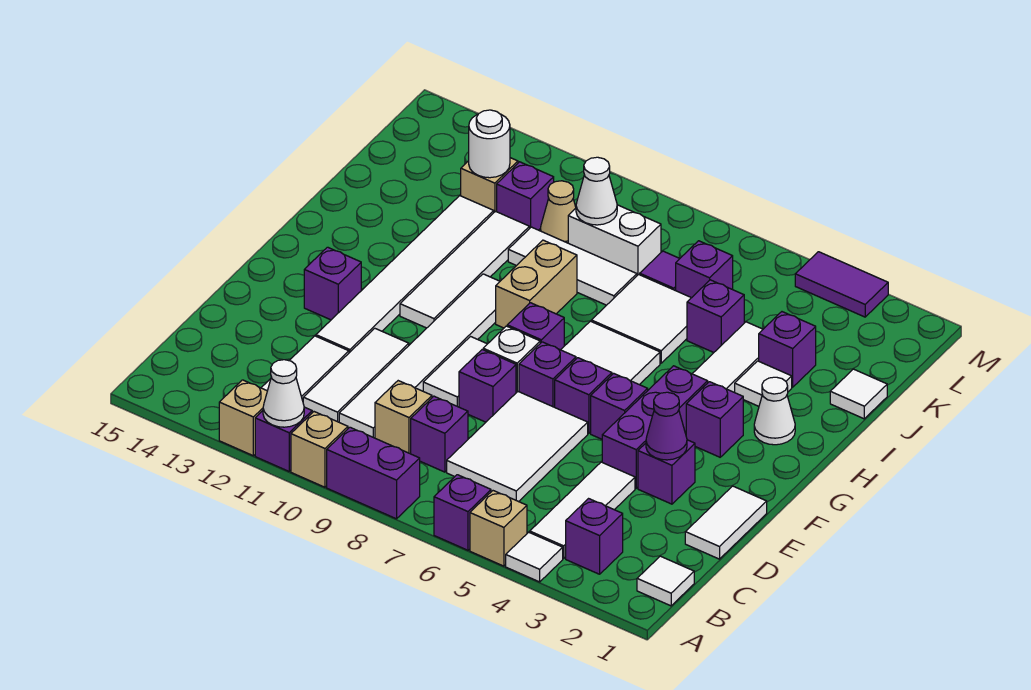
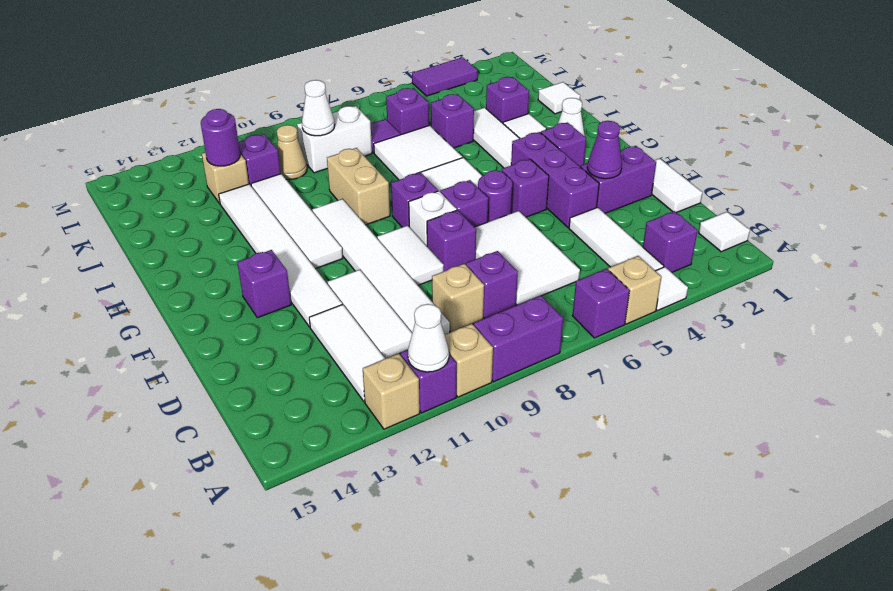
purple brick E3 level 1 -> purple brick E2:E3 level 1
purple brick F6 level 1 -> purple round brick F6 level 1
white tile J8:J10 level 1 -> none
white round brick K12 level 2 -> purple round brick K12 level 2

